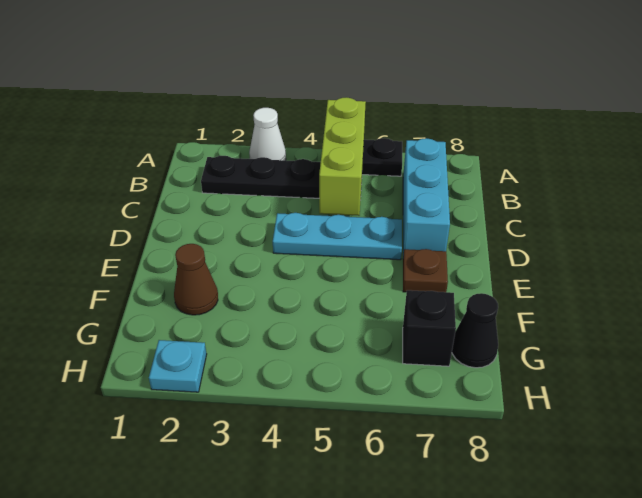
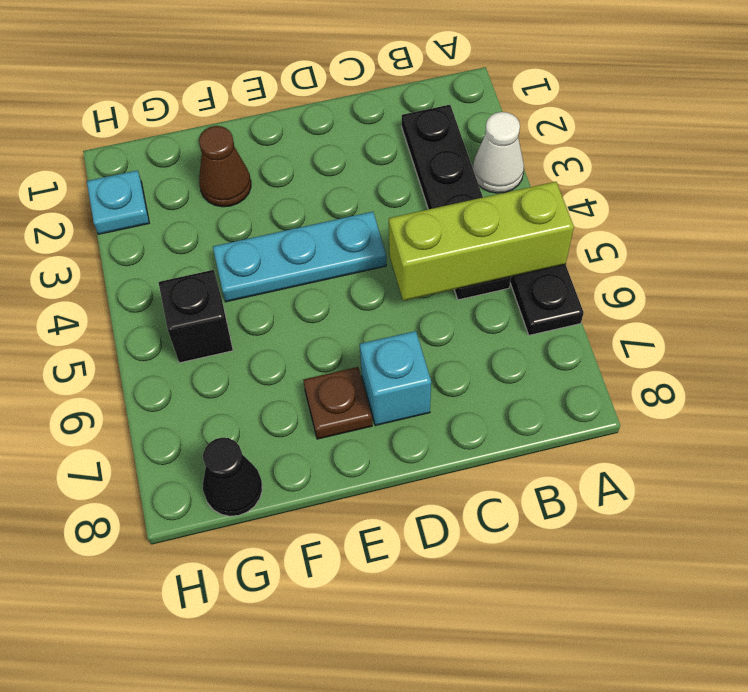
cyan brick B7:D7 level 1 -> cyan brick D7 level 1
cyan plate D4:D6 level 1 -> cyan plate D4:F4 level 1
black brick G7 level 1 -> black brick G5 level 1

